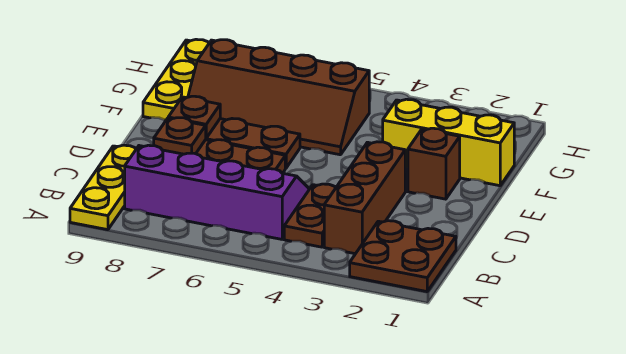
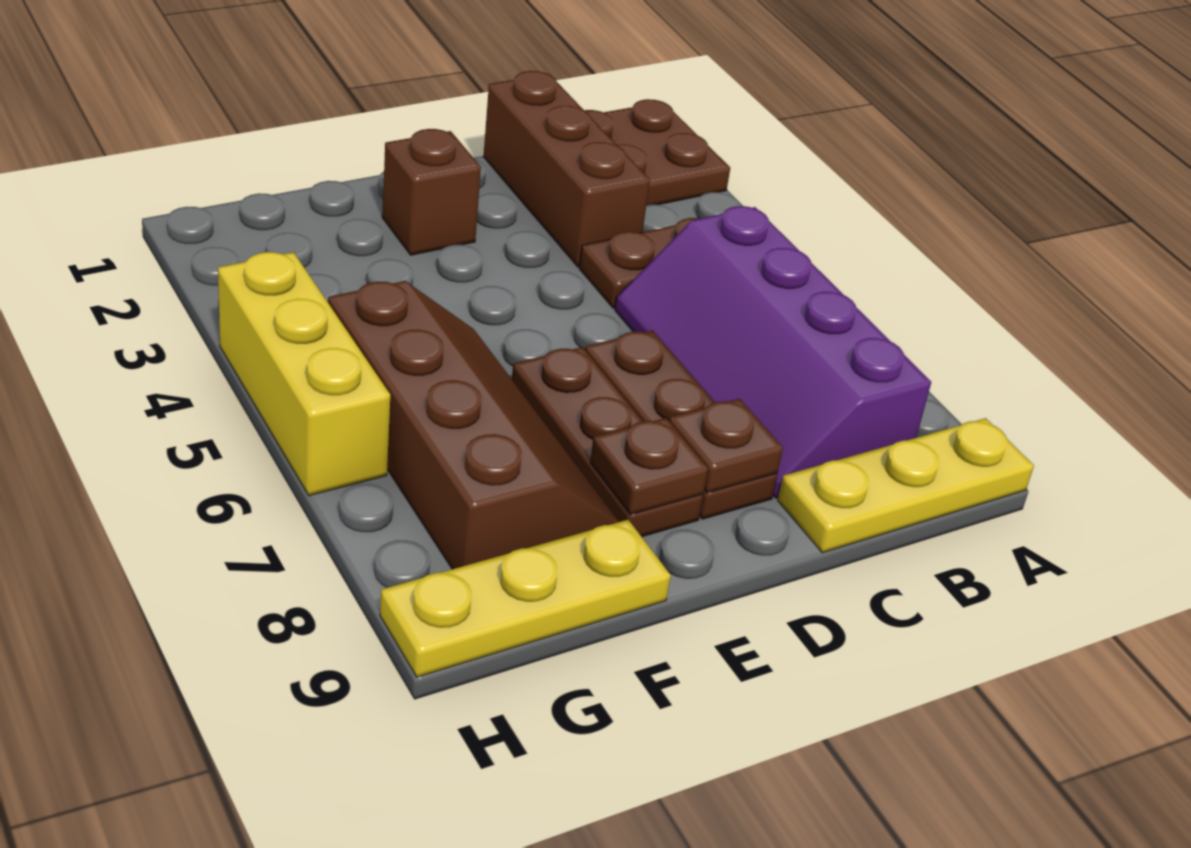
brown brick B3:D3 level 1 -> brown brick C1:C3 level 1
yellow brick F1:F3 level 1 -> yellow brick H4:H6 level 1

